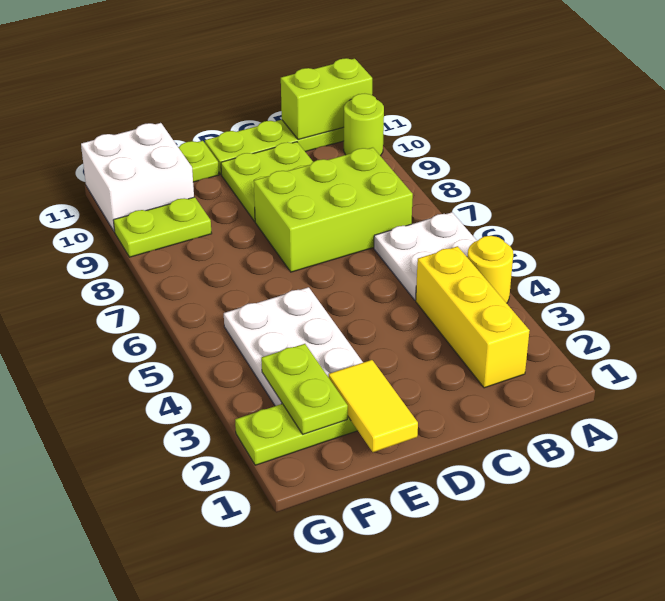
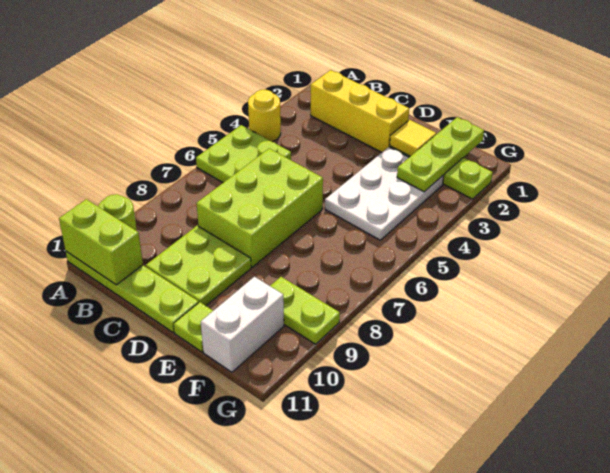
white plate A5:B6 level 1 -> lime plate A5:B6 level 1
yellow brick B2:B4 level 1 -> yellow brick B2:D2 level 1
lime brick B7:D8 level 1 -> lime brick C6:D8 level 1
yellow tile E1:E2 level 2 -> yellow tile E2 level 2
lime plate F2:F3 level 2 -> lime plate F1:F3 level 2
white brick F10:G11 level 1 -> white brick F10:F11 level 1

